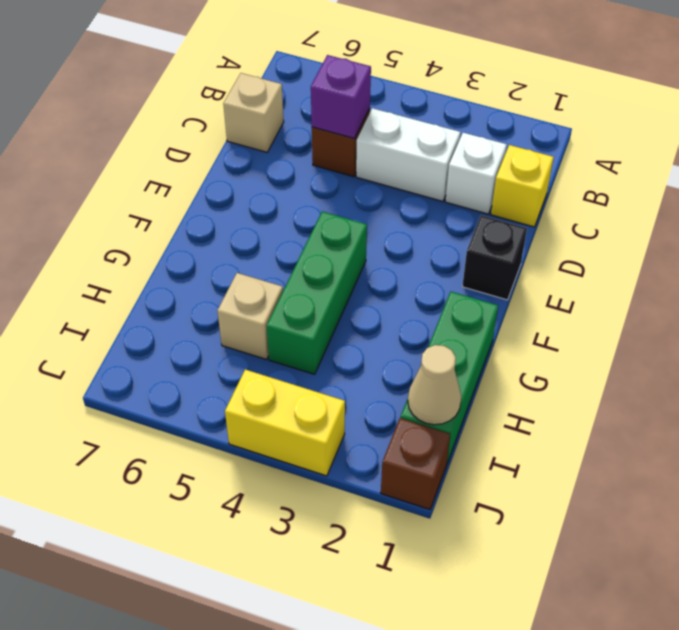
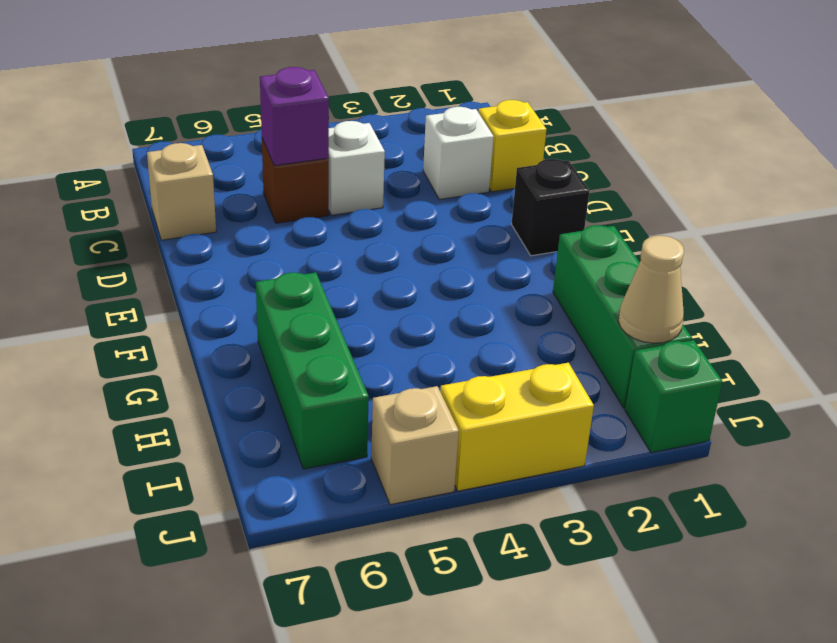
white brick C3:C4 level 1 -> white brick C4 level 1
green brick F4:H4 level 1 -> green brick G6:I6 level 1
tan brick H5 level 1 -> tan brick J5 level 1
brown brick J1 level 1 -> green brick J1 level 1

